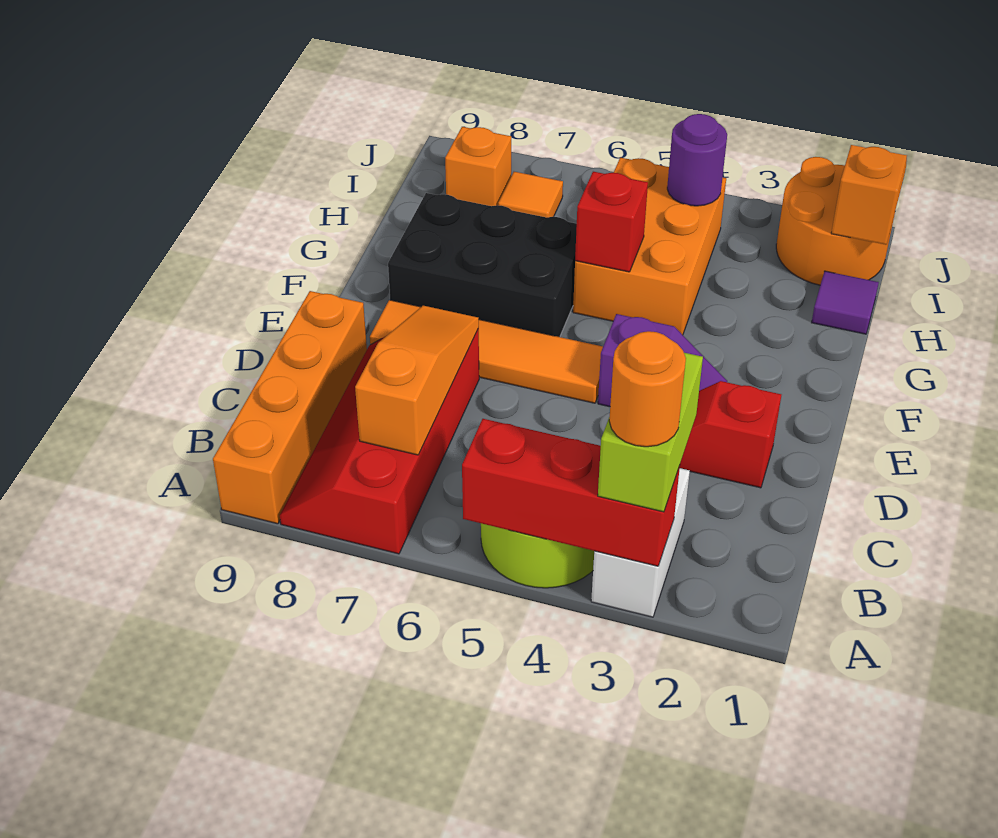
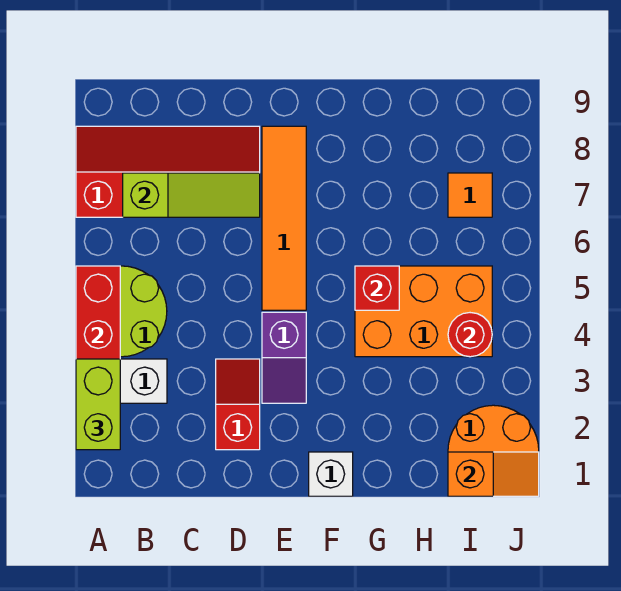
lime brick A3:B3 level 3 -> lime brick A2:A3 level 3
orange round brick A3 level 4 -> none
orange brick A9:D9 level 1 -> none
orange slope B7:D7 level 2 top B -> lime slope B7:D7 level 2 top B
none -> white brick F1 level 1
black brick F6:G8 level 1 -> none
purple tile H1 level 1 -> none
purple round brick I4 level 2 -> red round brick I4 level 2
orange brick I8 level 1 -> none

